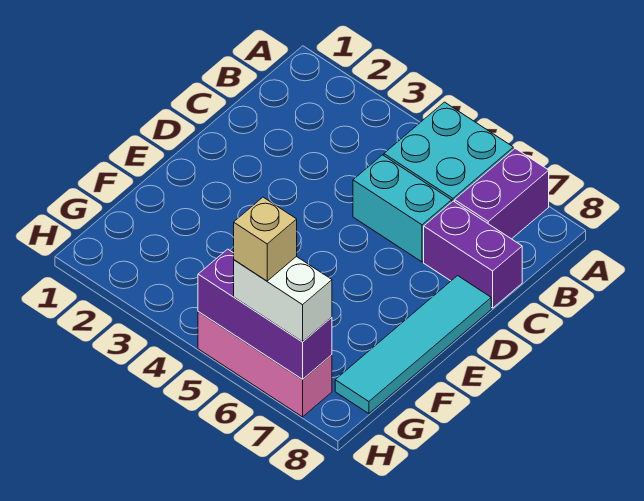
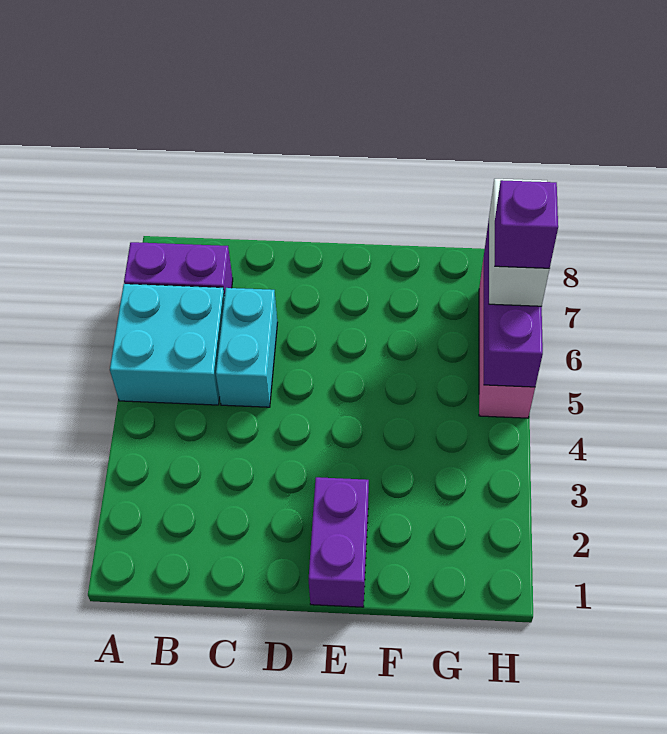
purple brick C7:C8 level 1 -> purple brick E1:E2 level 1
cyan tile D8:G8 level 1 -> none
tan brick H6 level 4 -> purple brick H6 level 4

